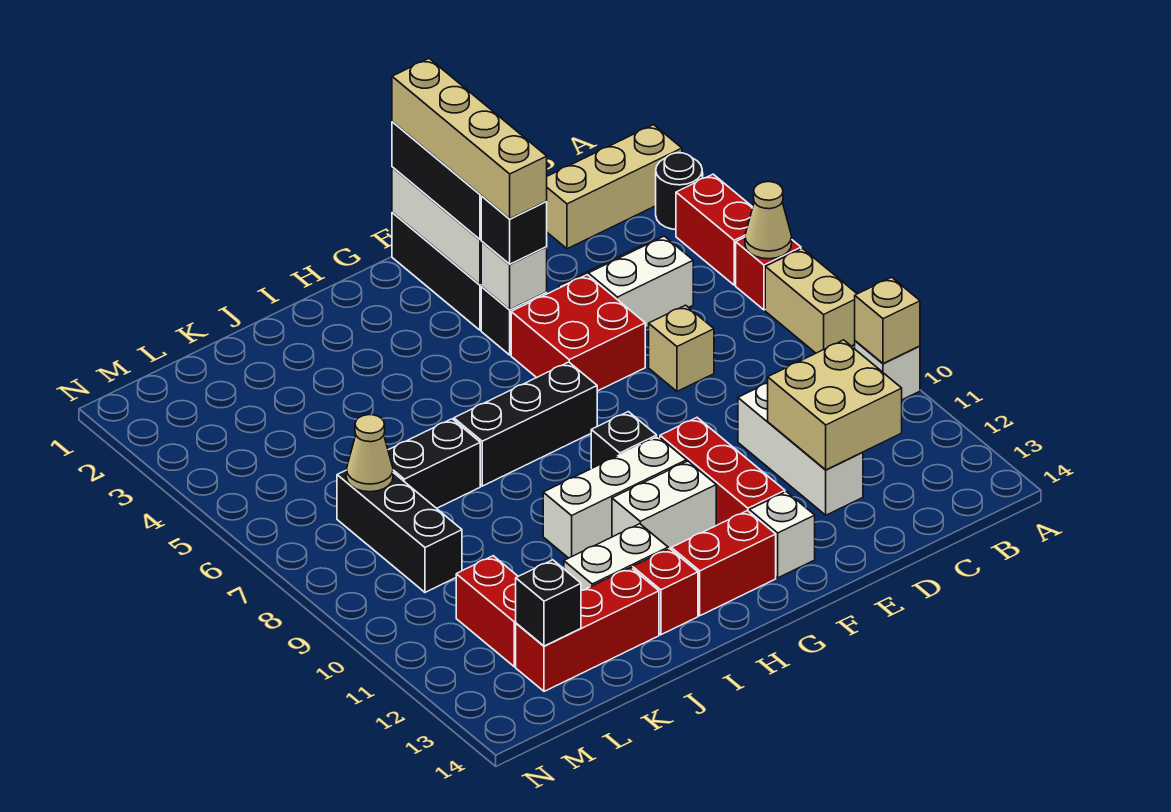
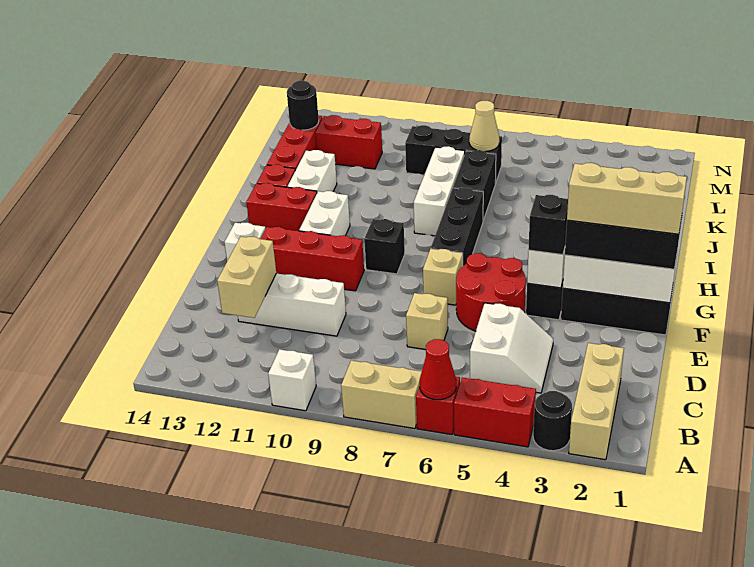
tan cone A6 level 2 -> red cone A6 level 2
tan brick A10 level 2 -> tan brick F7 level 1
tan brick C11:D12 level 2 -> tan brick C12:D12 level 2
red brick E5:F6 level 1 -> red round brick E5:F6 level 1
tan brick F1:F4 level 4 -> tan brick F1:F3 level 4
white brick G10:I10 level 1 -> white brick I8:K8 level 1
red brick G13:H13 level 1 -> red brick H12:H13 level 1
black brick L13 level 2 -> black round brick L13 level 2

